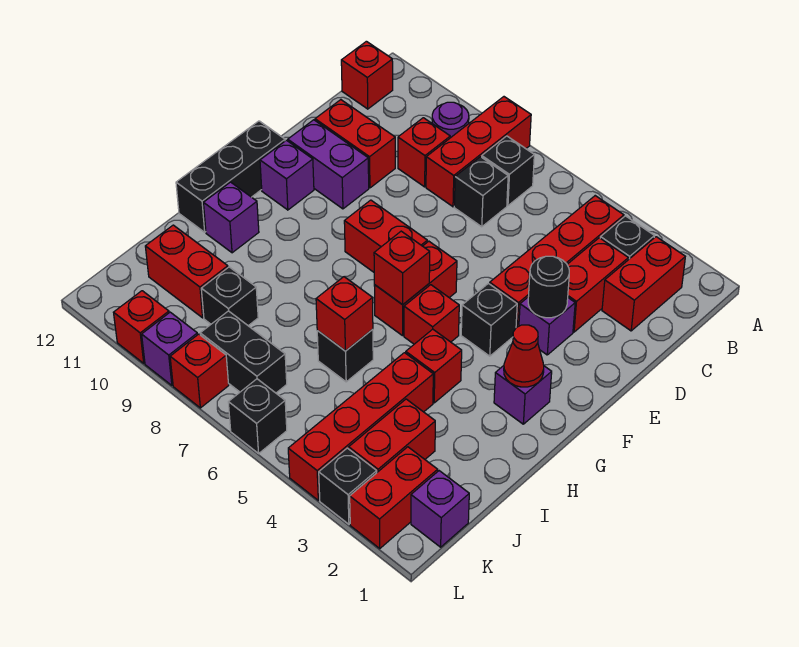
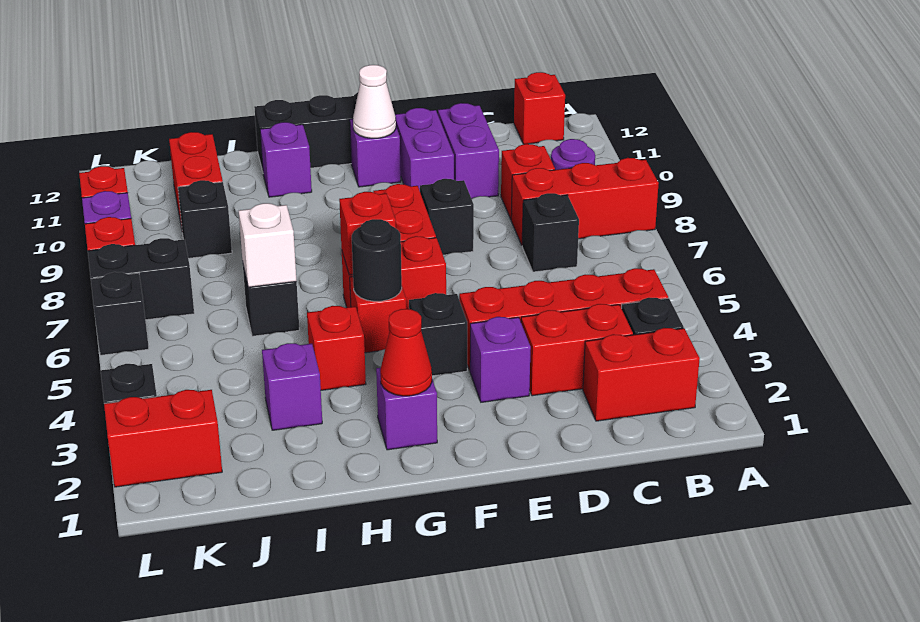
black brick B7 level 1 -> black brick E8 level 1
red brick D10:D11 level 1 -> purple brick D10:D11 level 1
black round brick E3 level 2 -> black round brick G5 level 2
none -> white cone F11 level 2
red brick I4:L4 level 1 -> none
red brick I6 level 2 -> white brick I6 level 2
red brick J3:K3 level 1 -> none
purple brick K1 level 1 -> purple brick I3 level 1
black brick K7:K8 level 1 -> black brick K7:L7 level 1

